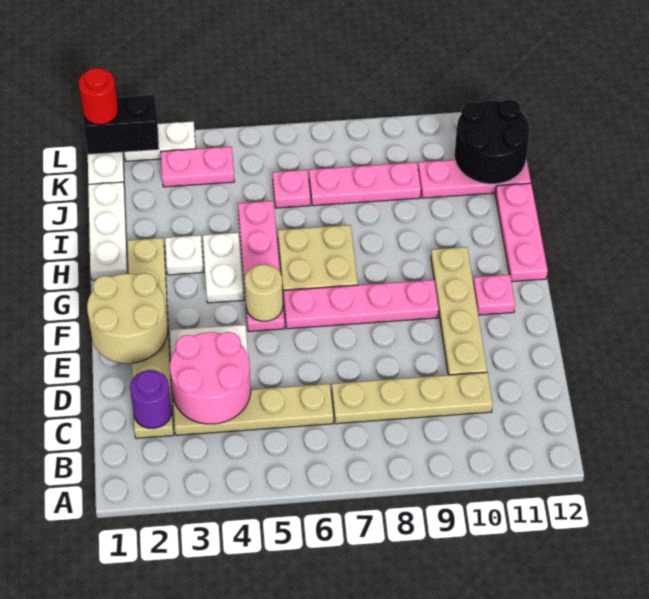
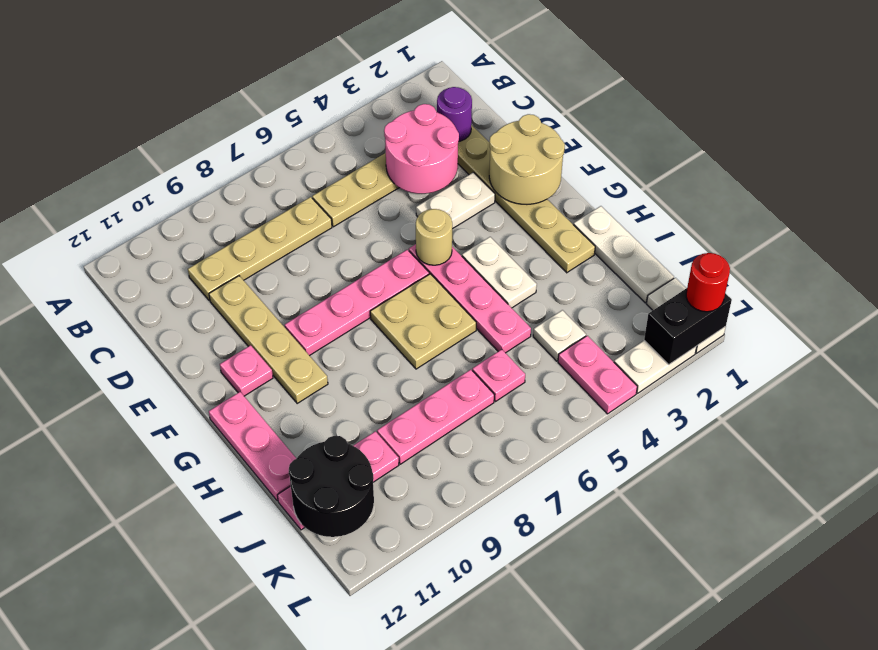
white plate H3 level 1 -> white plate J4 level 1
pink plate K3:K4 level 1 -> pink plate K4:L4 level 1

